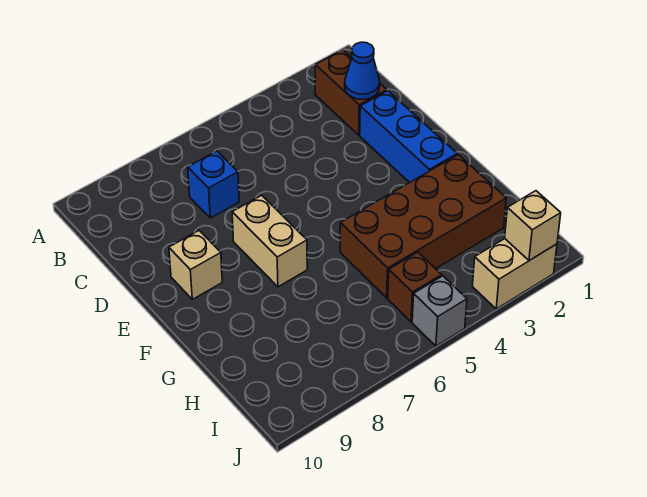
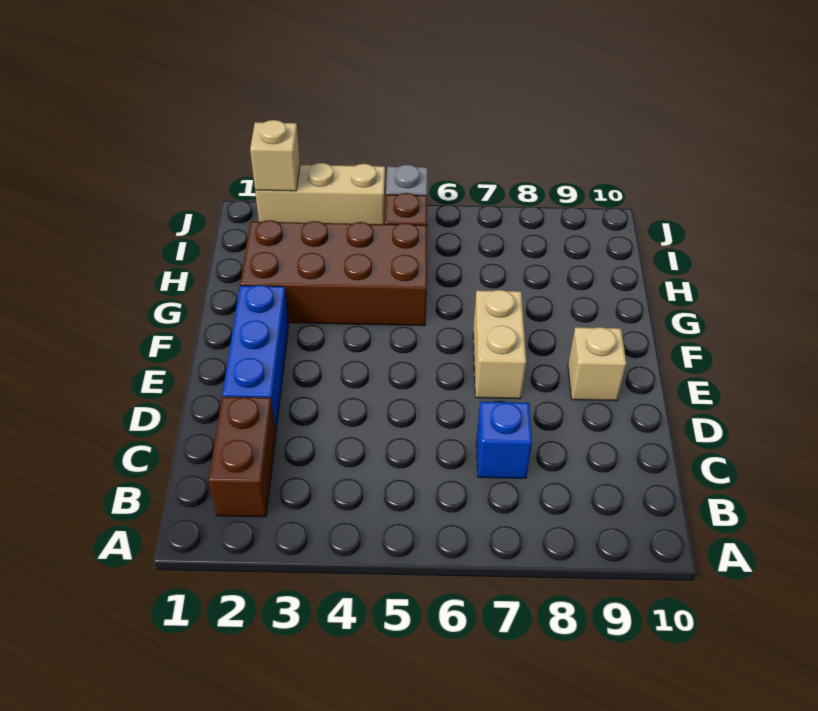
blue cone C2 level 2 -> none
tan brick J2:J3 level 1 -> tan brick J2:J4 level 1

